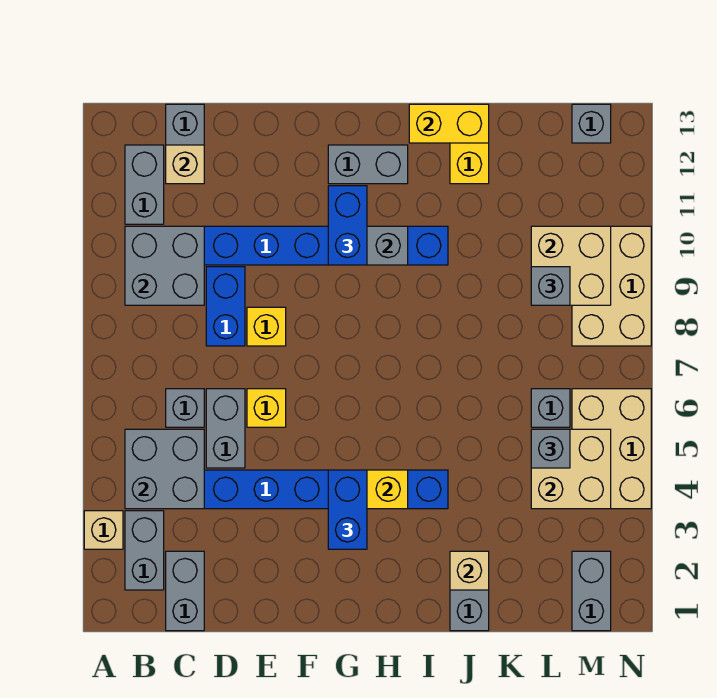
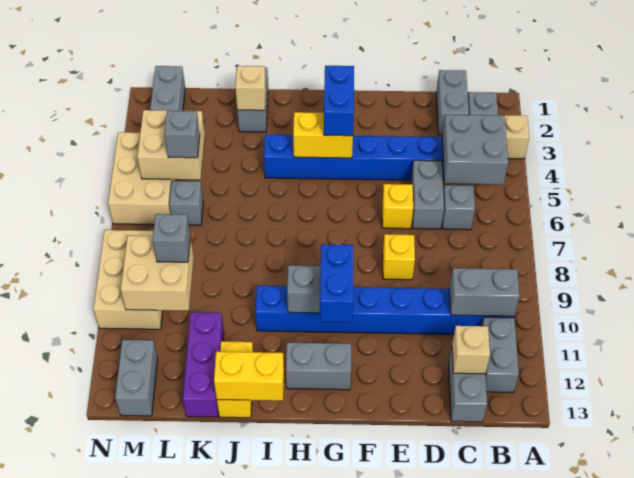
grey brick B9:C10 level 2 -> grey brick B10:C10 level 2
blue brick D8:D9 level 1 -> none
none -> purple brick K11:K13 level 1
grey brick M13 level 1 -> grey brick M12:M13 level 1

